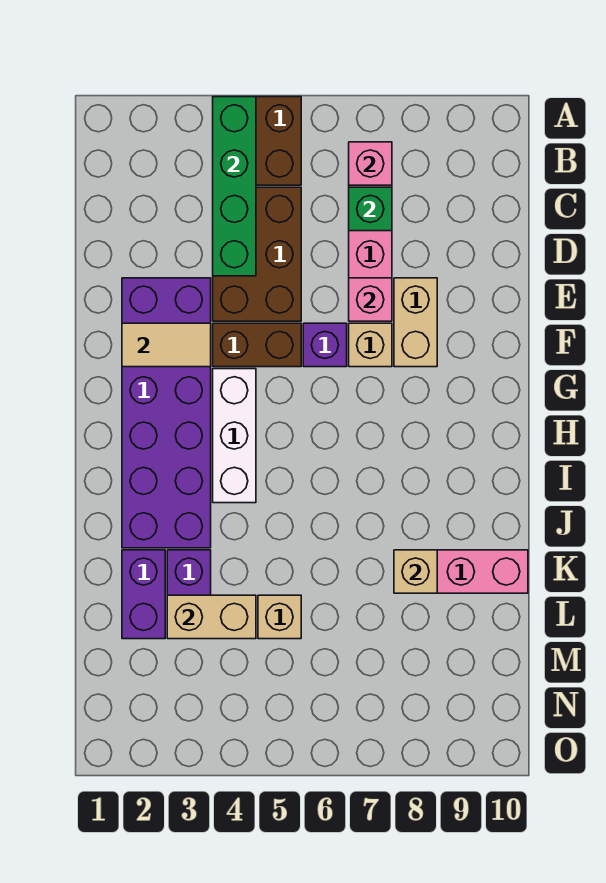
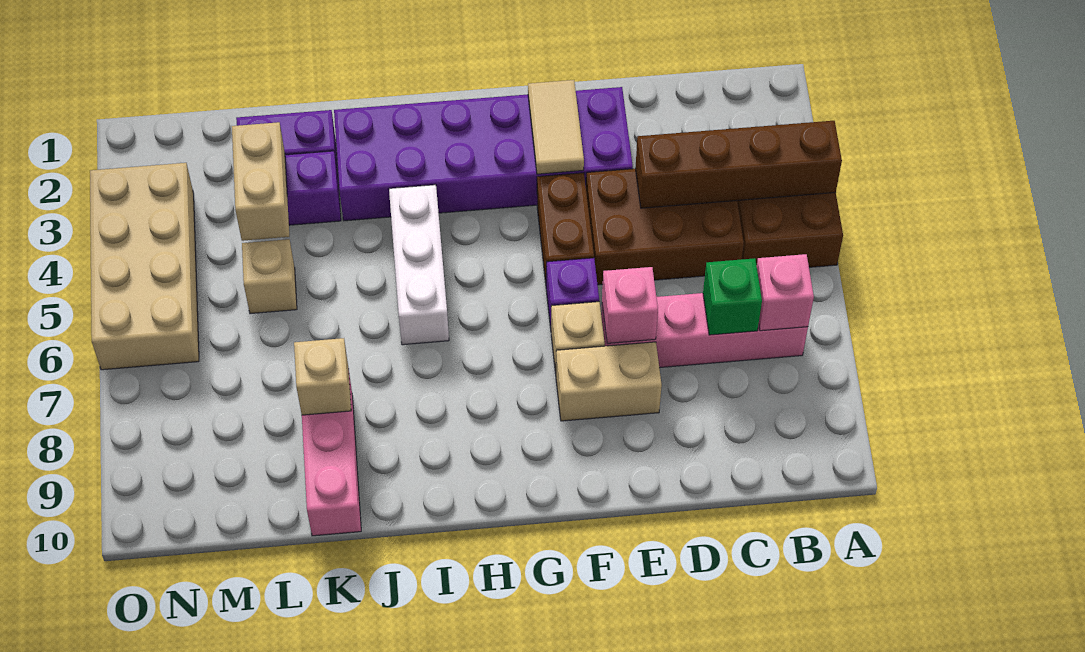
green brick A4:D4 level 2 -> brown brick A4:D4 level 2
white brick G4:I4 level 1 -> white brick I4:I6 level 1
none -> tan brick N3:O6 level 1

